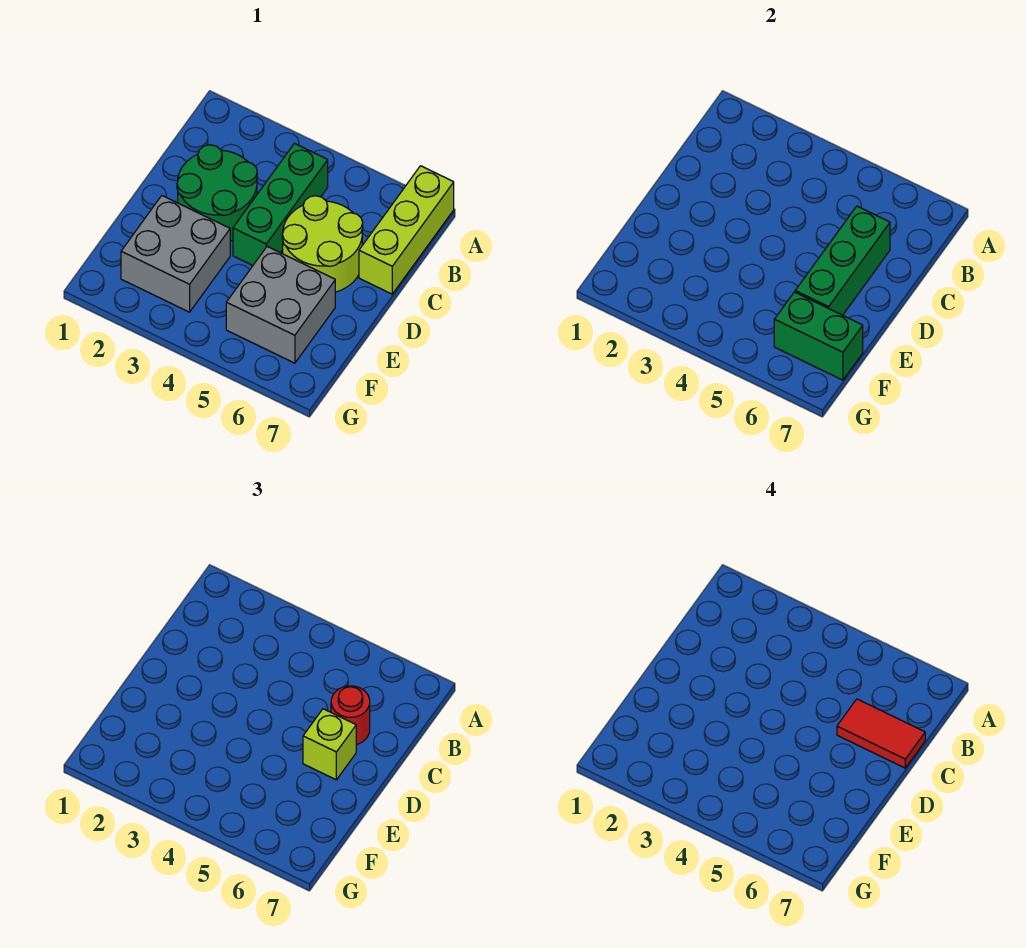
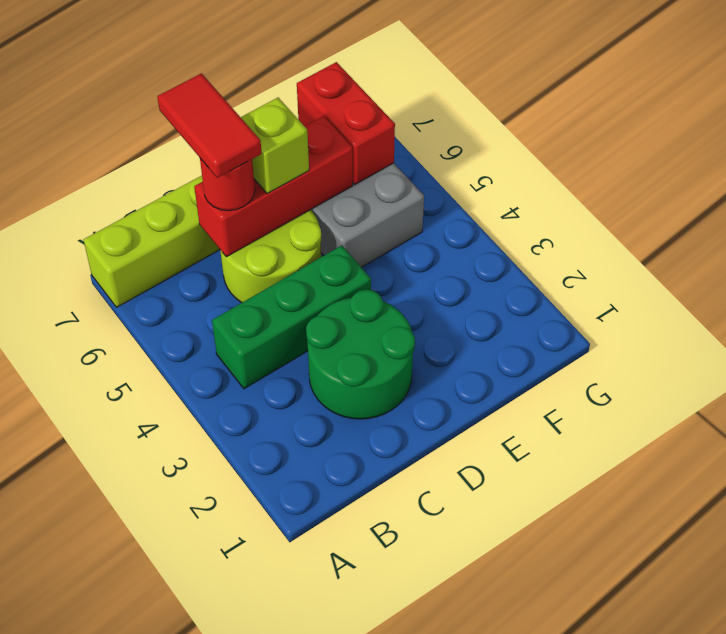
green brick C6:E6 level 2 -> red brick C6:E6 level 2
grey brick E2:F3 level 1 -> none
green brick F6:F7 level 2 -> red brick F6:F7 level 2

